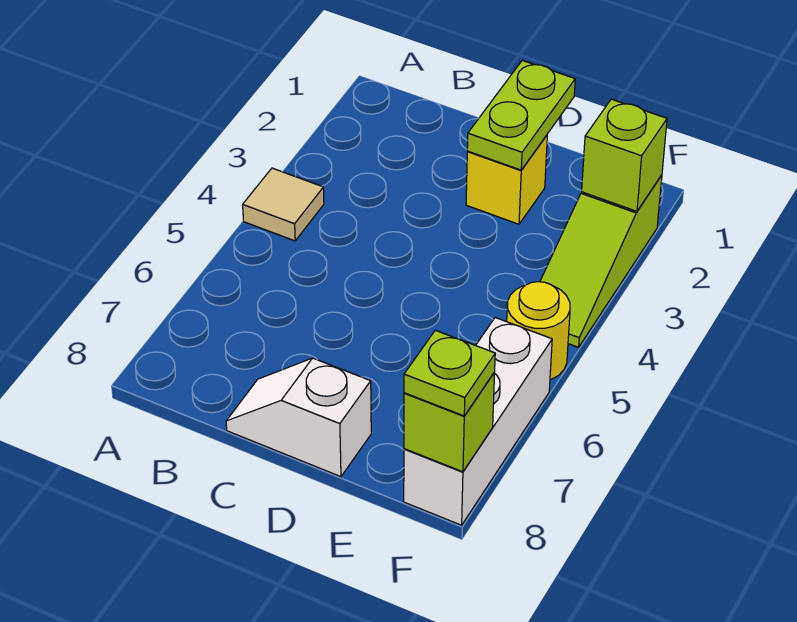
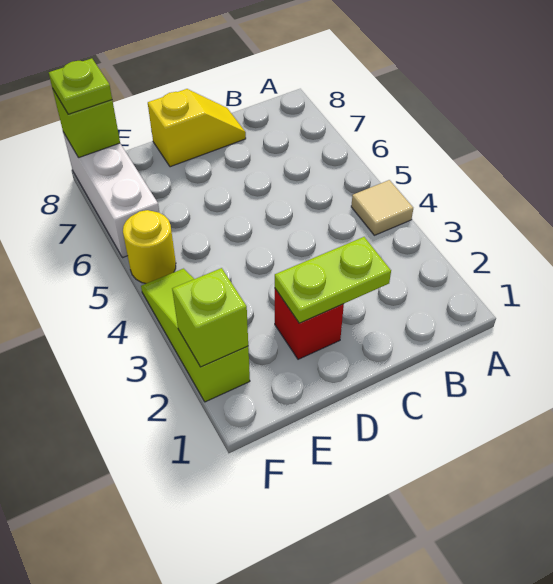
white slope C8:D8 level 1 top D -> yellow slope C8:D8 level 1 top D
lime plate D1:D2 level 2 -> lime plate C2:D2 level 2
yellow brick D2 level 1 -> red brick D2 level 1

